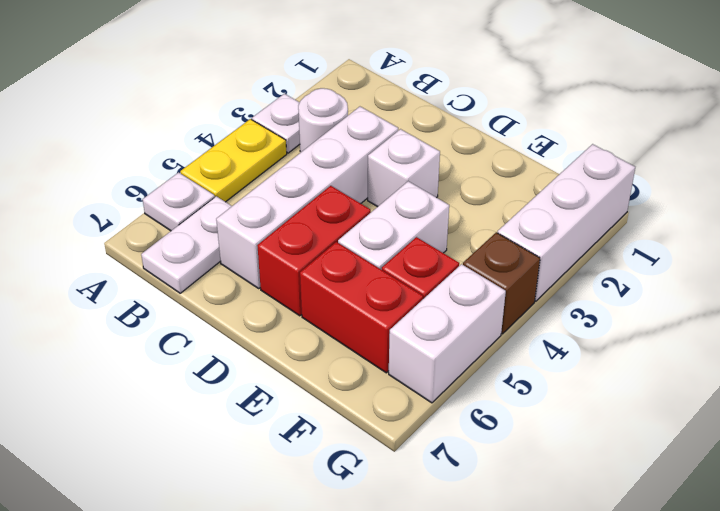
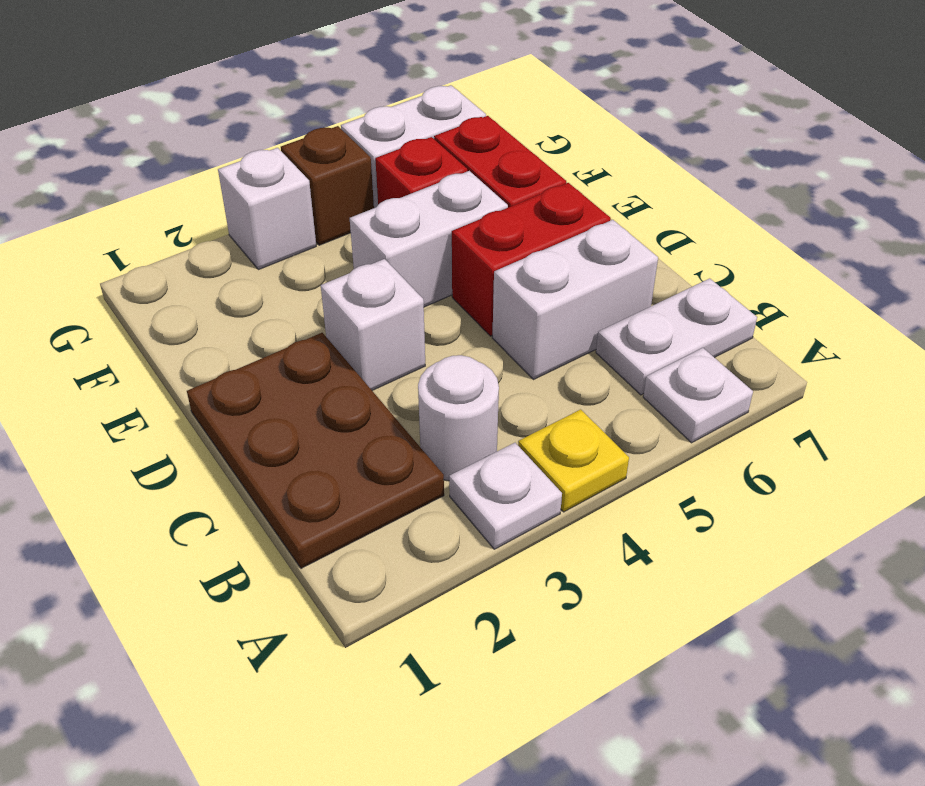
yellow plate A4:A5 level 1 -> yellow plate A4 level 1
none -> brown plate B1:D2 level 1
white brick C3:C6 level 1 -> white brick C5:C6 level 1
white brick G1:G3 level 1 -> white brick G3 level 1

